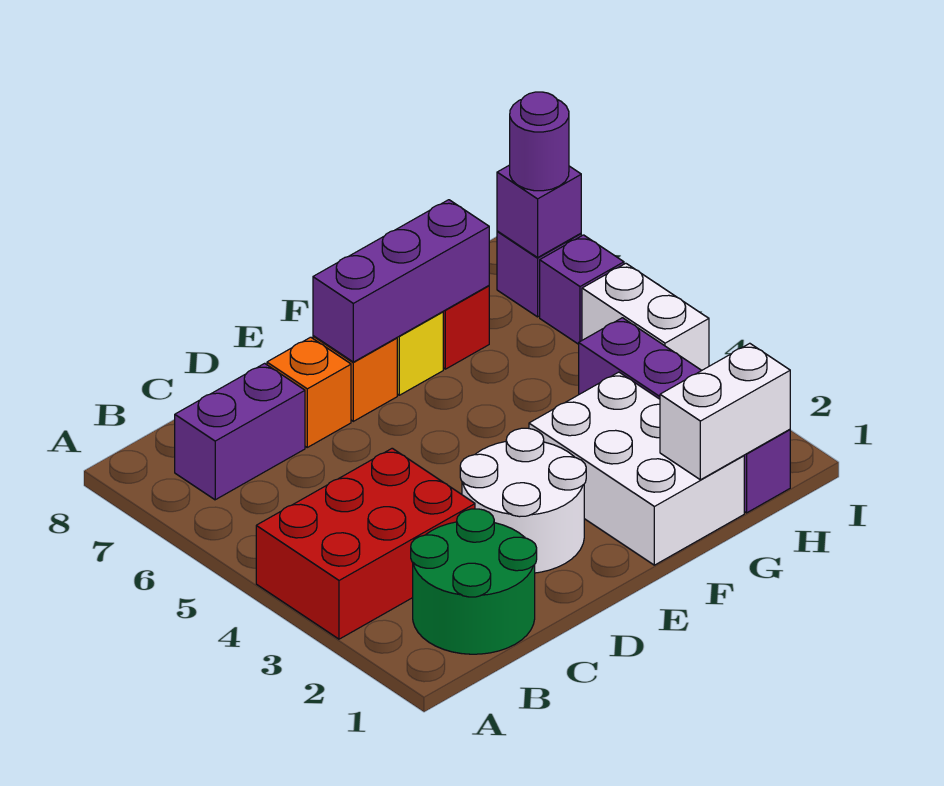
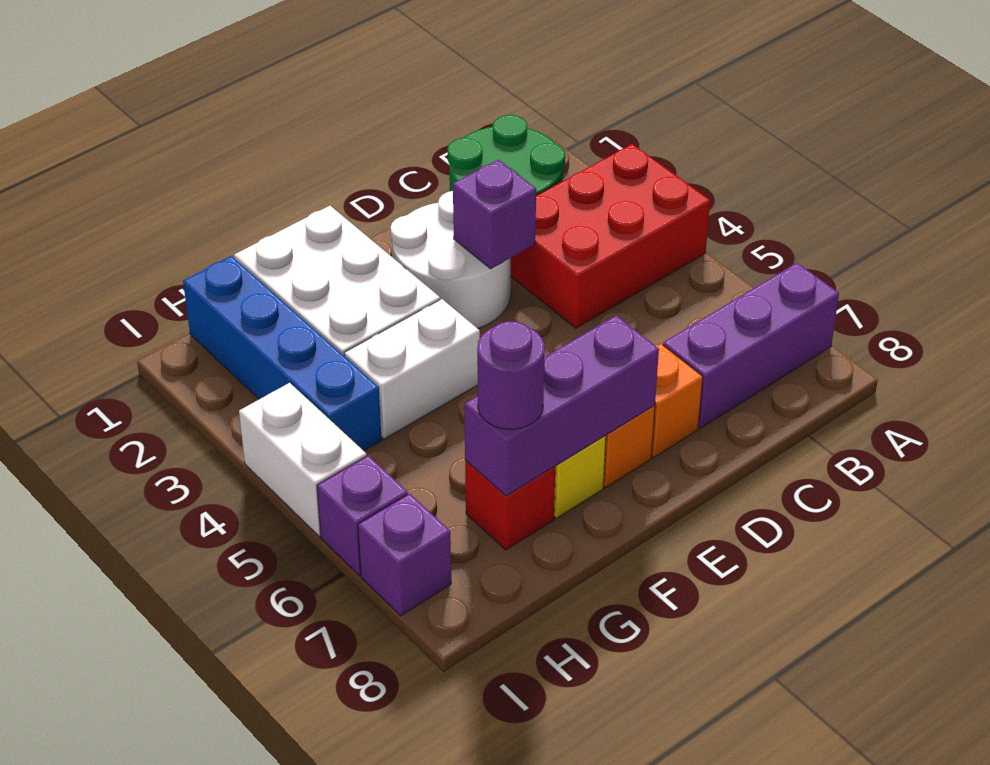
purple brick B7:C7 level 1 -> purple brick A7:C7 level 1
white brick G1:H1 level 2 -> white brick F4:G4 level 1
purple brick H1:H4 level 1 -> blue brick H1:H4 level 1
purple brick I7 level 2 -> purple brick D3 level 2
purple round brick I7 level 3 -> purple round brick G7 level 3

